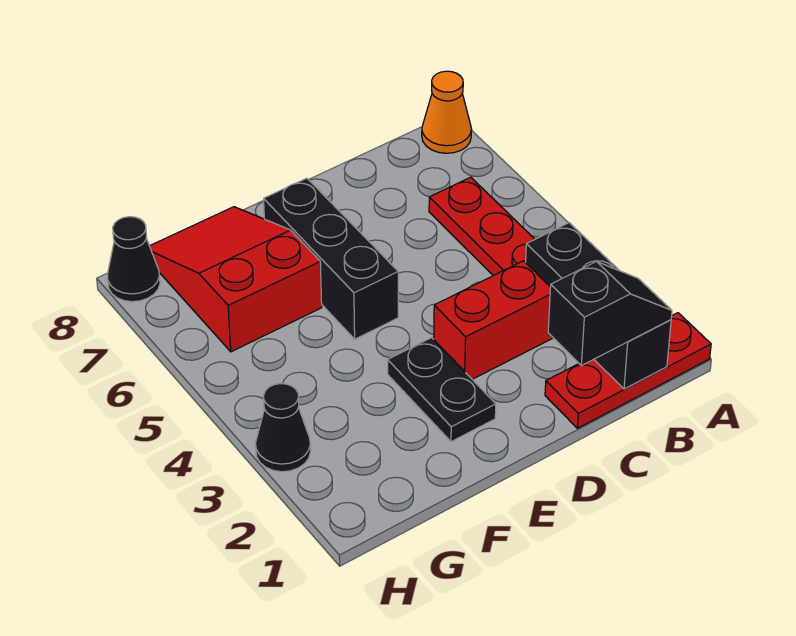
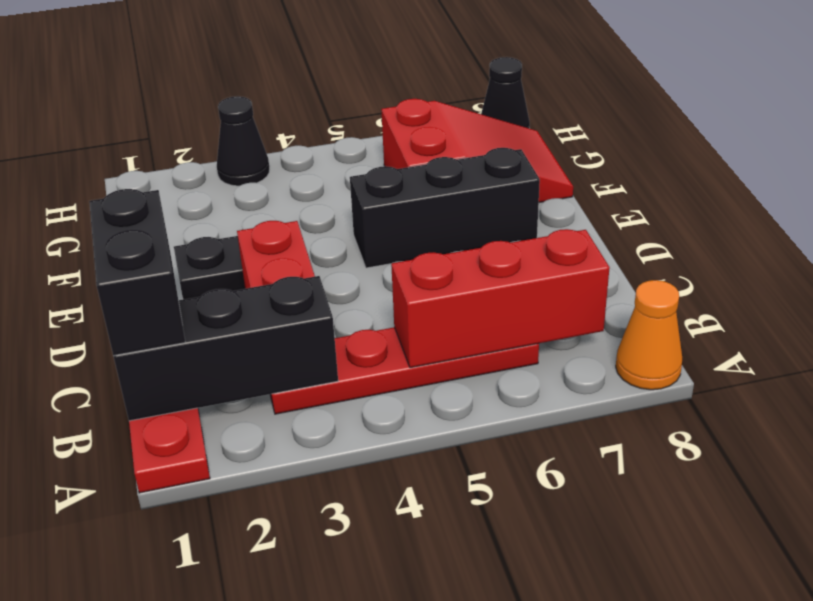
black slope B1:C1 level 3 top C -> black brick B1:C1 level 3
none -> red brick B5:B7 level 2

